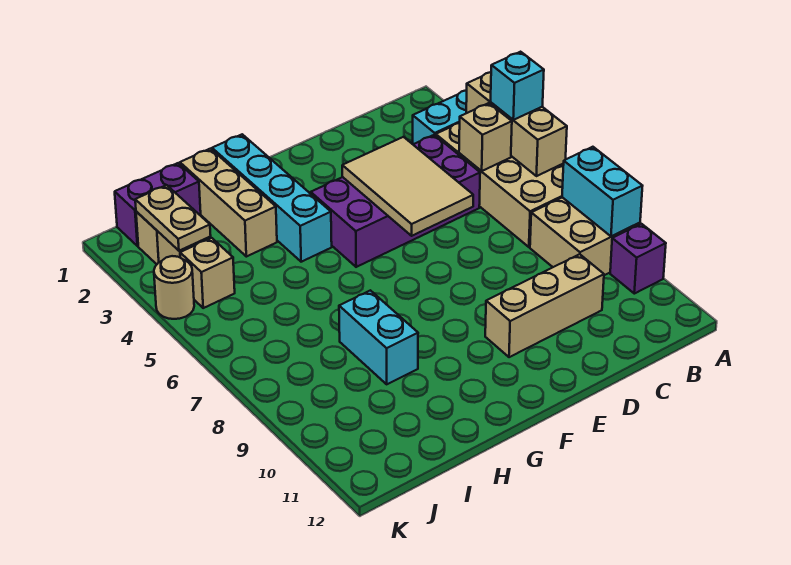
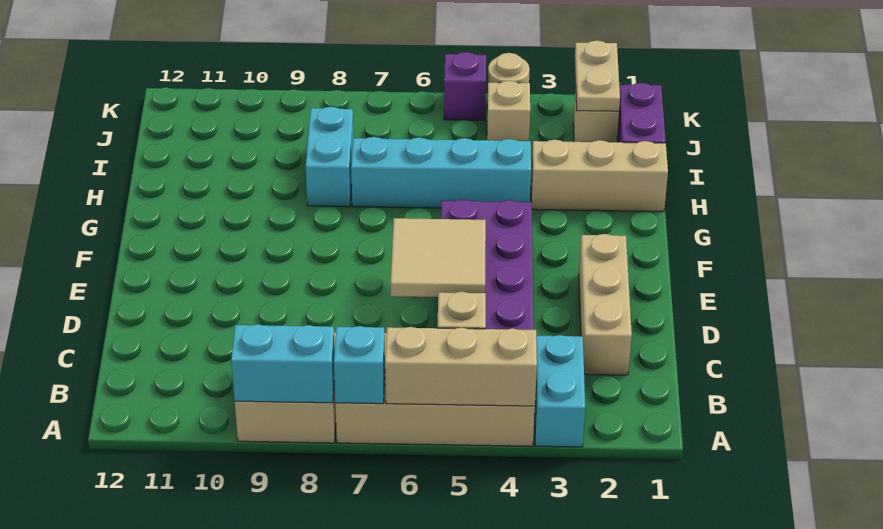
cyan brick A5 level 3 -> cyan brick A7 level 2
purple brick A10 level 1 -> purple brick K5 level 1
tan brick C10:E10 level 1 -> tan brick C2:E2 level 1
tan tile D4:E6 level 2 -> tan tile D5:E6 level 2
cyan brick G1:G4 level 1 -> cyan brick H4:H7 level 1
cyan brick H8:H9 level 1 -> cyan brick H8:I8 level 1
tan plate J2:J3 level 2 -> tan plate J2:K2 level 2

